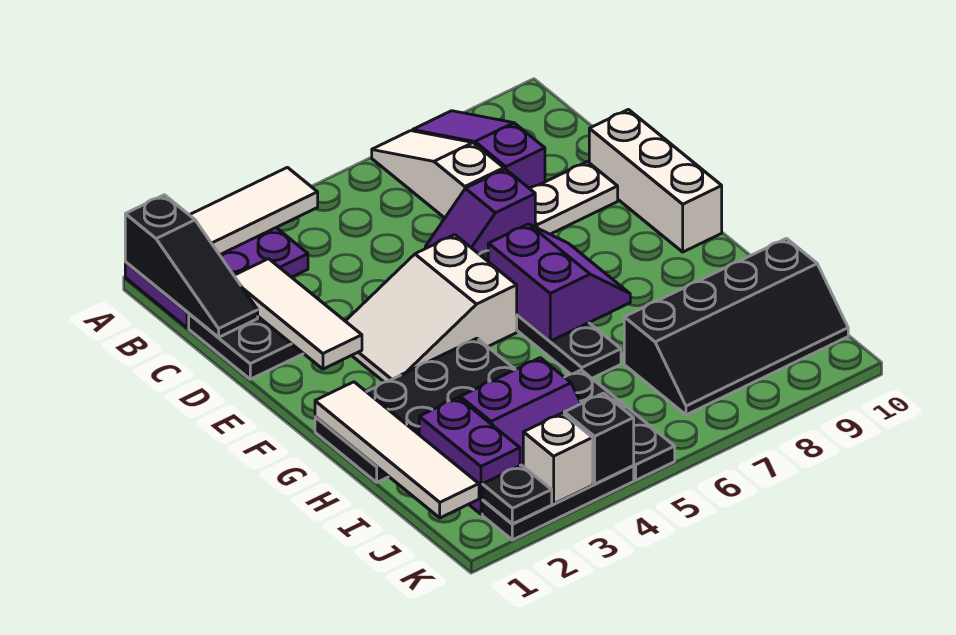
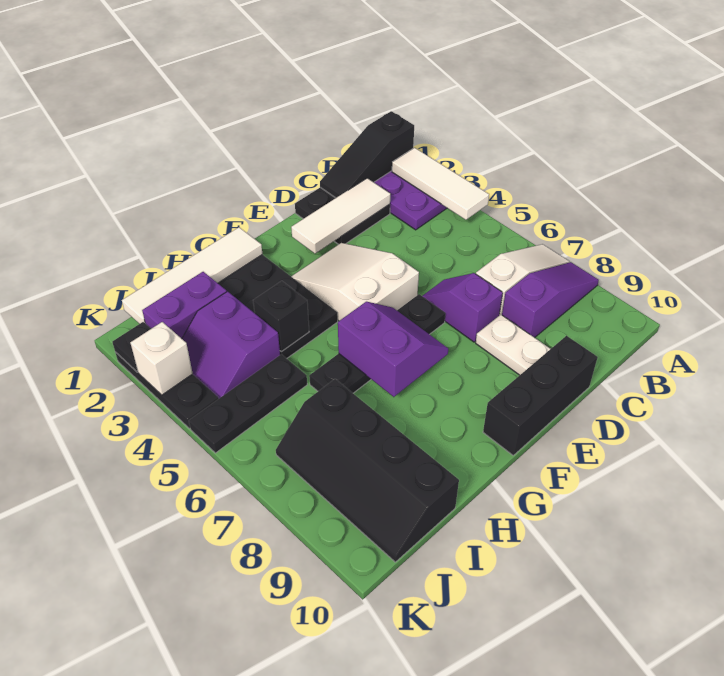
white brick D10:F10 level 1 -> black brick D10:F10 level 1
purple slope F6:G7 level 2 top 6 -> purple slope F6:G7 level 2 top G
black brick K4 level 2 -> black brick H4 level 2

